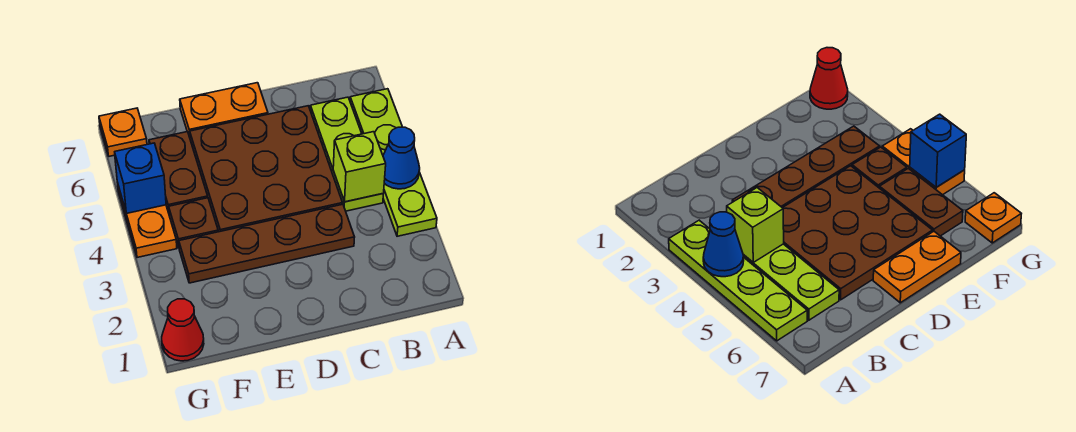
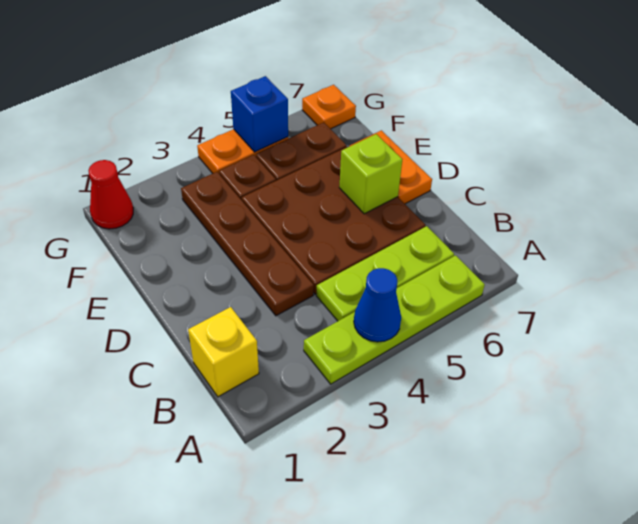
none -> yellow brick B1 level 1
lime brick B4 level 2 -> lime brick D6 level 2

